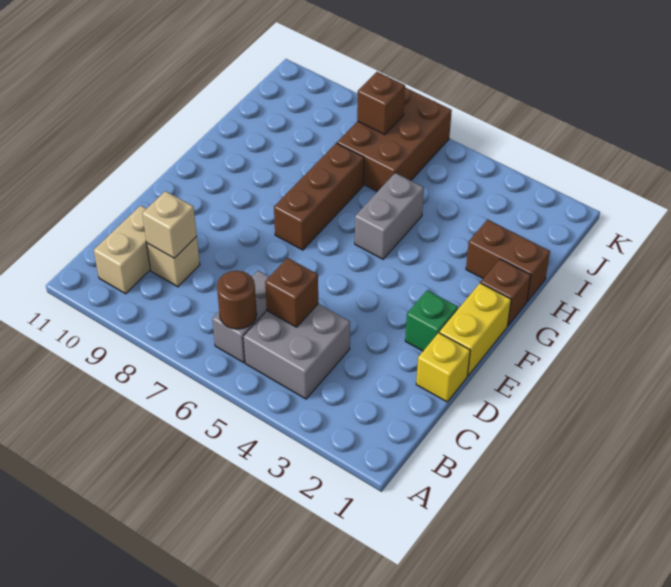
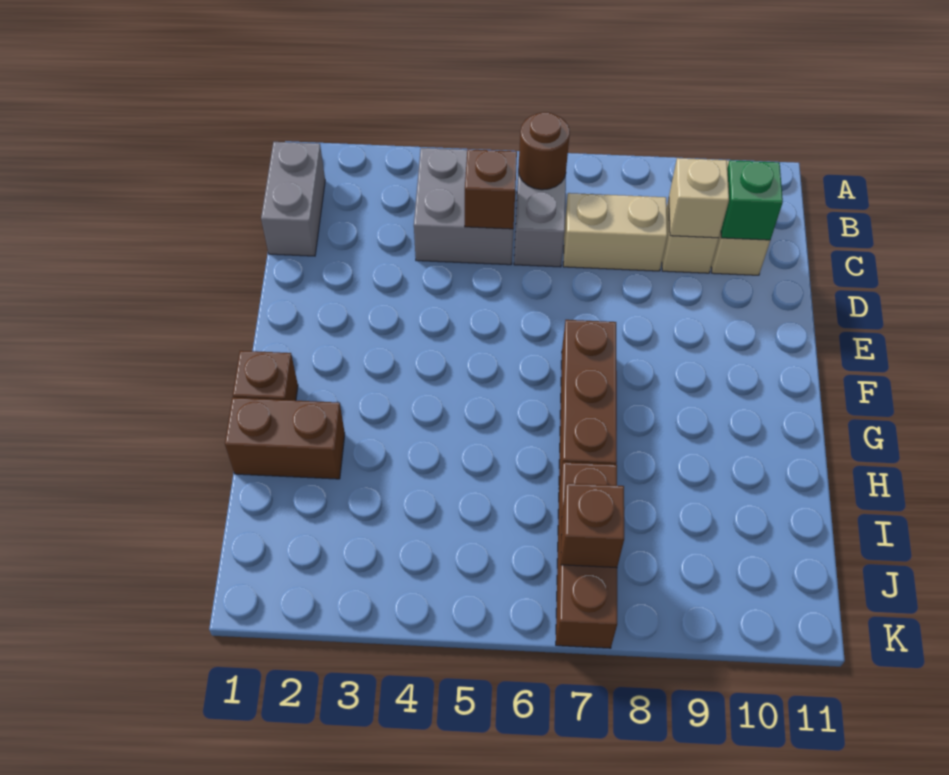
none -> tan brick C7:C8 level 1
yellow brick D1 level 1 -> none
yellow brick E1:F1 level 1 -> none
green brick E2 level 1 -> green brick C10 level 2
grey brick G5:H5 level 1 -> grey brick B1:C1 level 1
brown brick I6:K7 level 1 -> brown brick I7:K7 level 1

